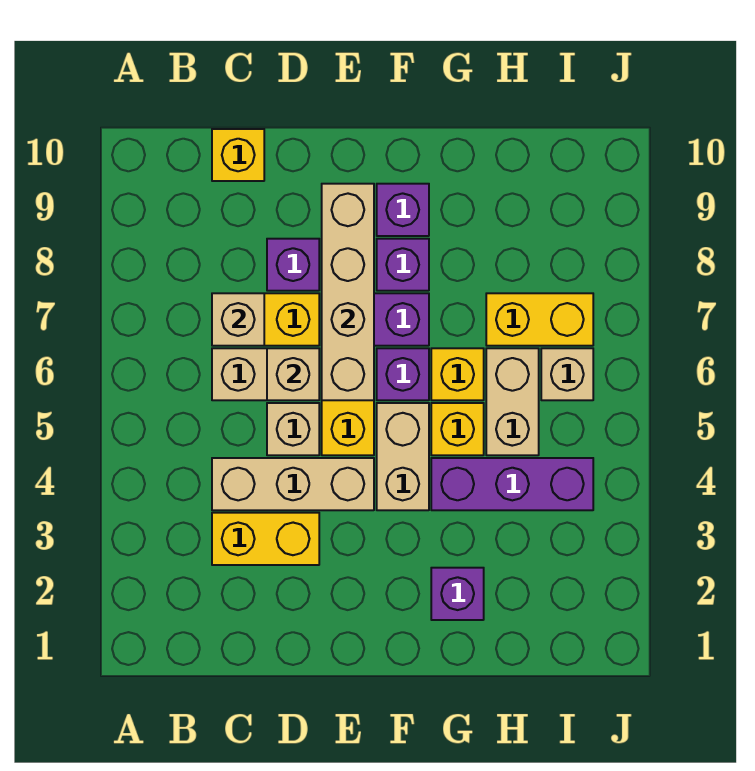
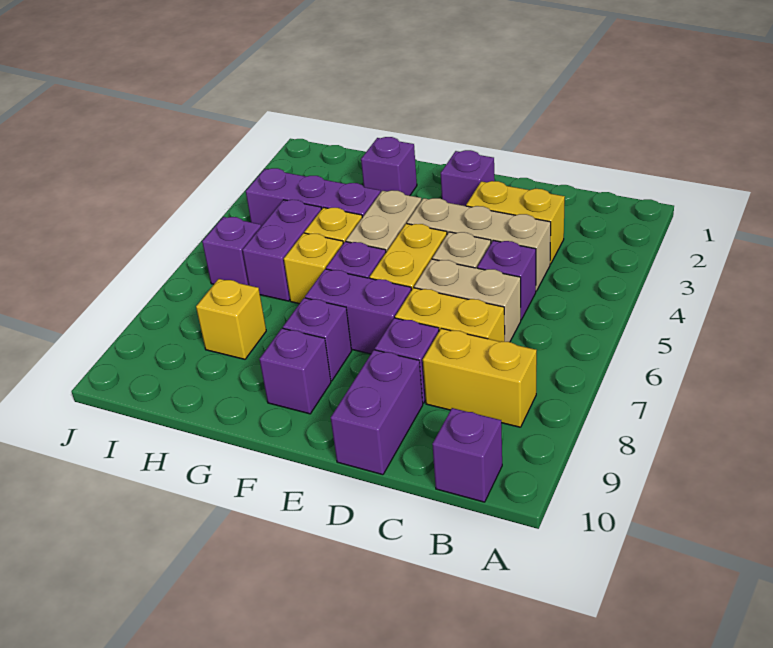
none -> purple brick B10 level 1
none -> purple brick C5 level 1
tan brick C7 level 2 -> none
yellow brick C10 level 1 -> yellow brick H8 level 1
tan brick D6 level 2 -> none
none -> purple brick D9:D10 level 1
none -> purple brick E2 level 1
tan brick E6:E9 level 2 -> none
tan brick H5:H6 level 1 -> purple brick H5:H6 level 1
yellow brick H7:I7 level 1 -> yellow brick B8:C8 level 1
tan brick I6 level 1 -> purple brick I6 level 1

